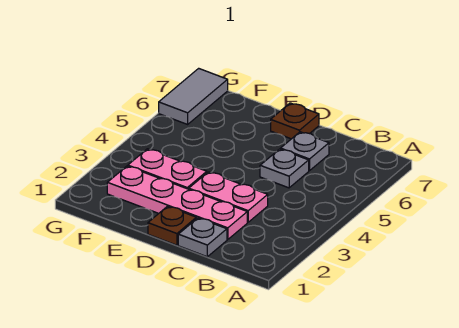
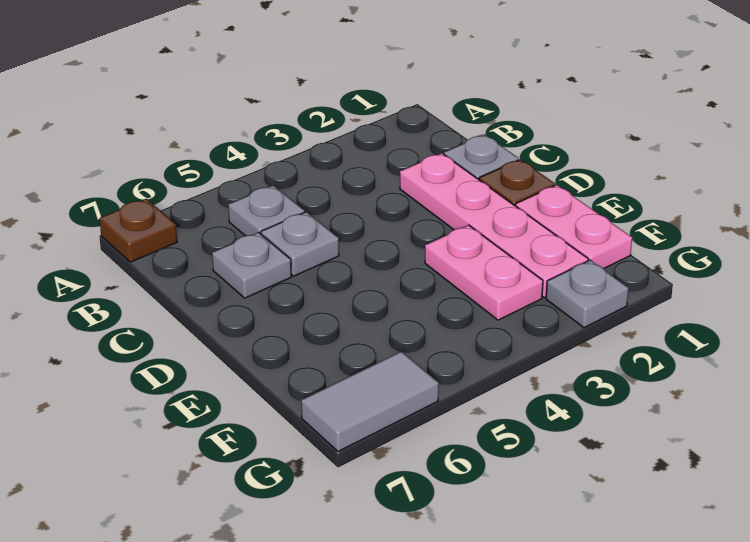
none -> grey plate B5 level 1
pink plate C3:D3 level 1 -> pink plate E1:F1 level 1
brown plate D7 level 1 -> brown plate A7 level 1
none -> grey plate G2 level 1

